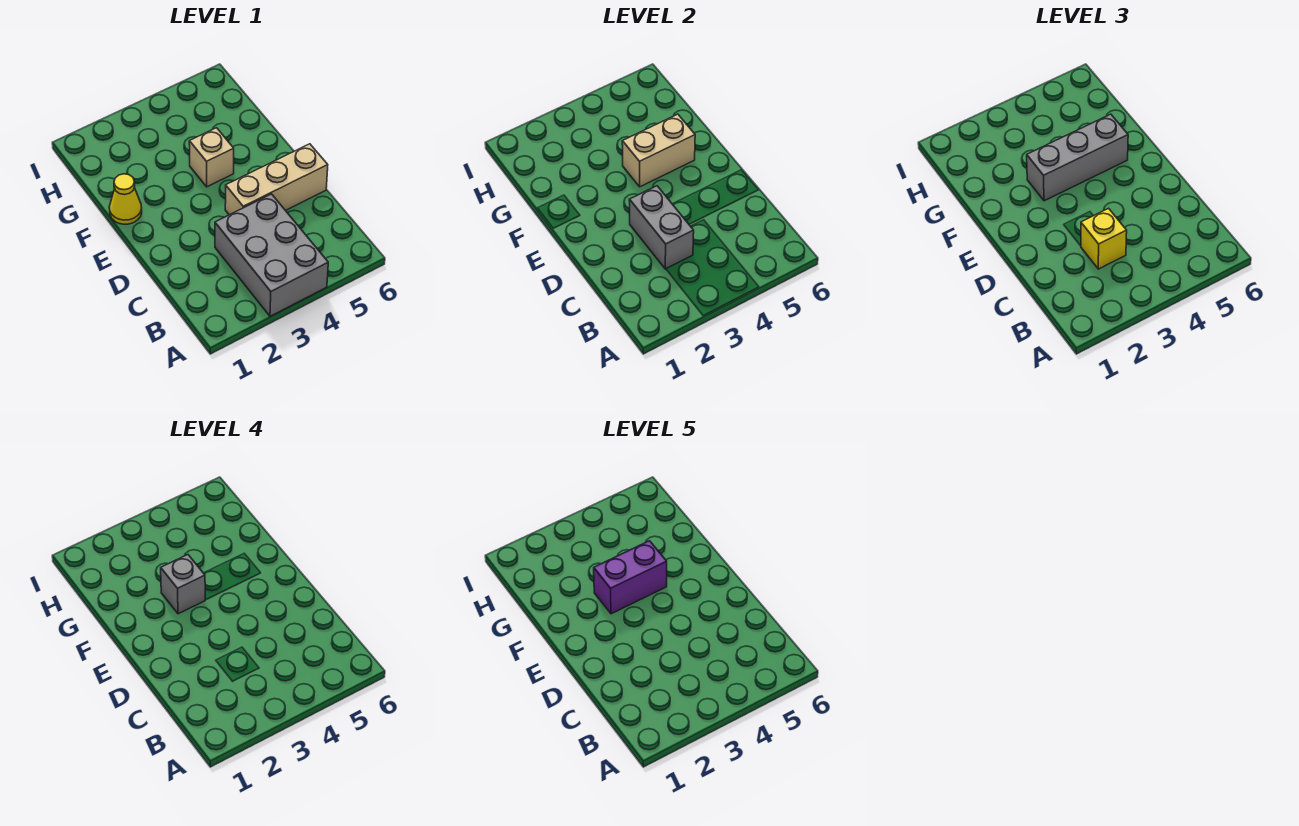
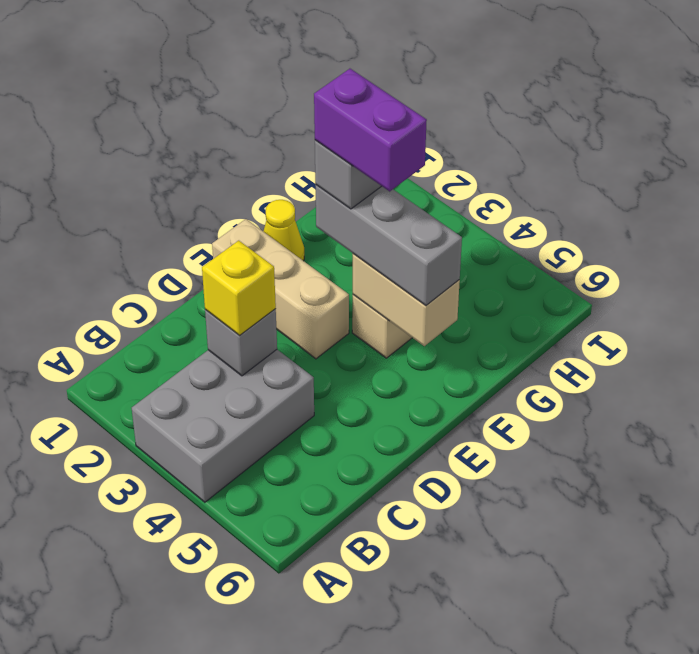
grey brick C3:D3 level 2 -> grey brick C3 level 2
tan brick D4:D6 level 1 -> tan brick E1:E3 level 1

